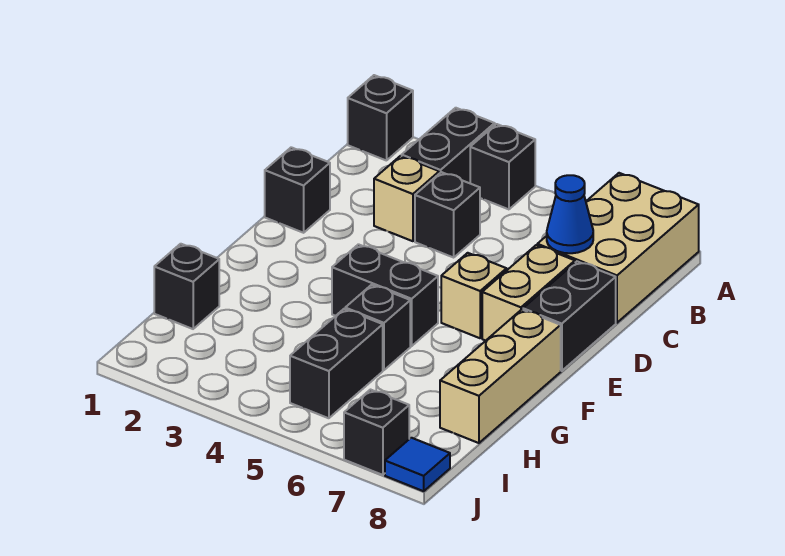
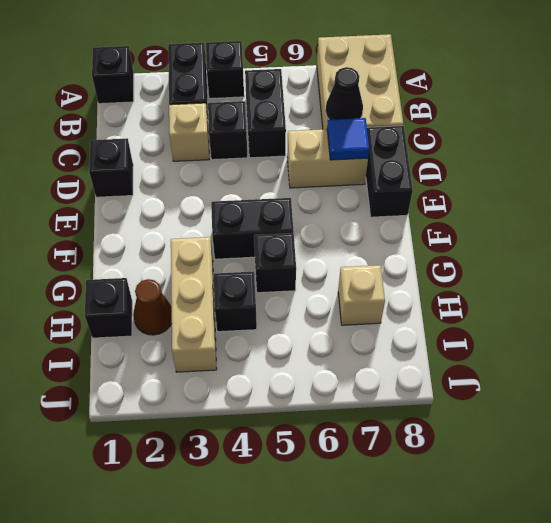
blue cone C7 level 2 -> black cone C7 level 2
tan brick D7:E7 level 1 -> tan brick D6:D7 level 1
tan brick E6 level 1 -> tan brick H7 level 1
tan brick F8:H8 level 1 -> tan brick G3:I3 level 1
none -> brown cone H2 level 1
black brick H5:I5 level 1 -> black brick B5:C5 level 1
black brick J7 level 1 -> black brick H4 level 1
blue tile J8 level 1 -> blue tile D7 level 2

